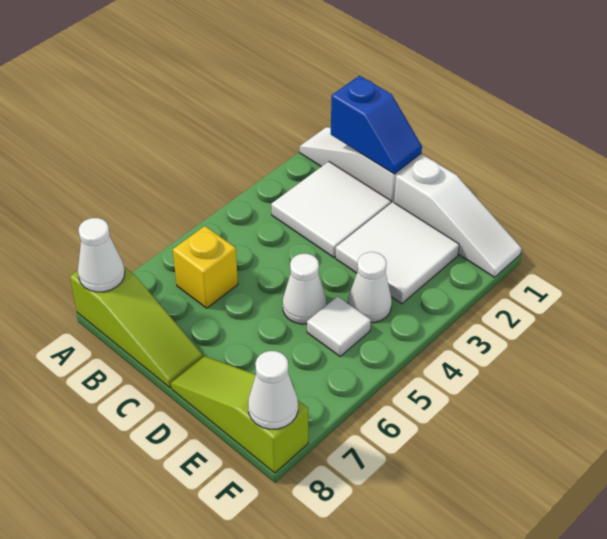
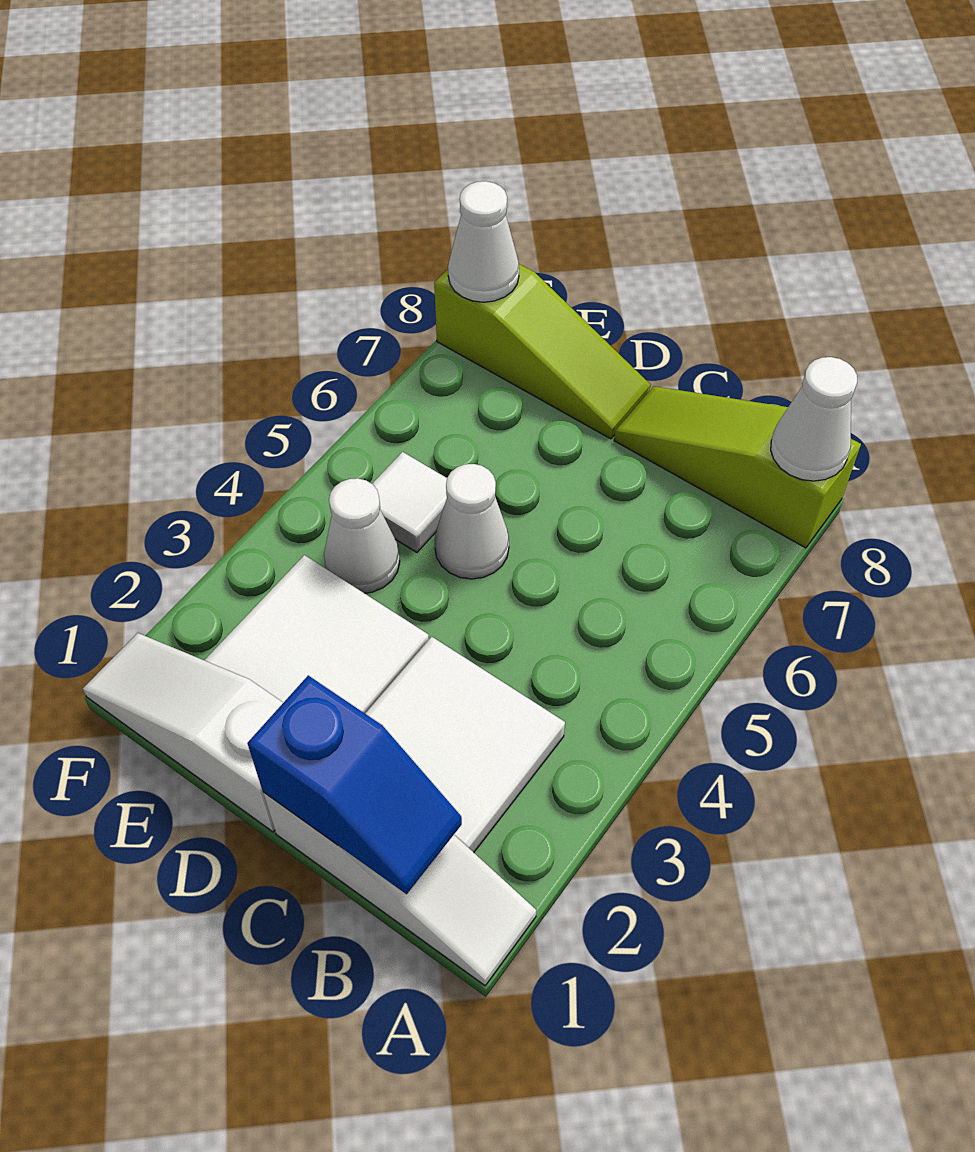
blue slope B1:C1 level 2 top B -> blue slope B1:C1 level 2 top C
yellow brick B6 level 1 -> none

